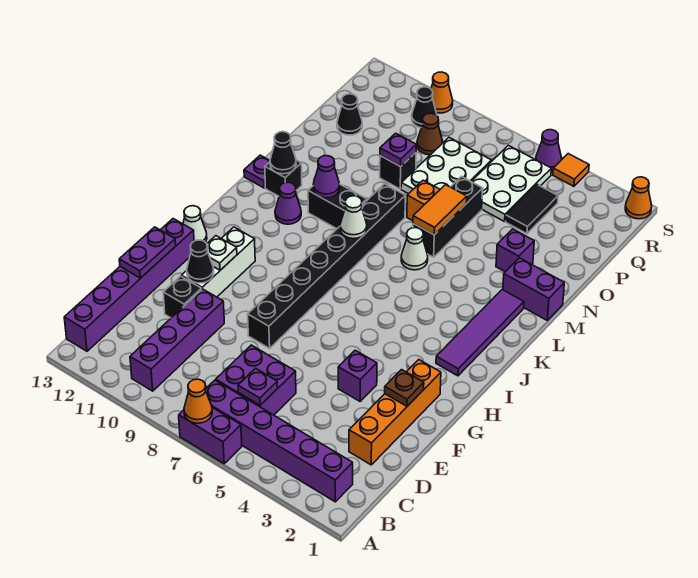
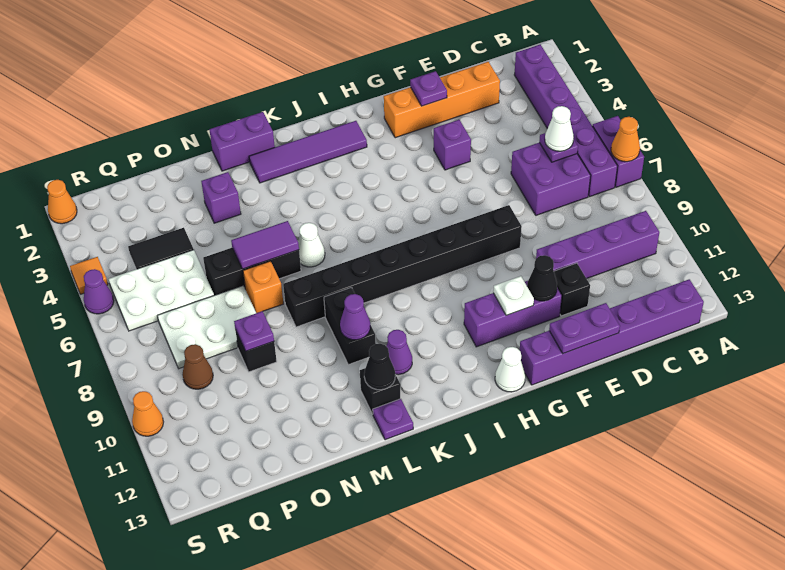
brown plate F2 level 2 -> purple plate F2 level 2
white brick F11:H11 level 1 -> purple brick F11:H11 level 1
white cone K8 level 2 -> white cone C6 level 3
purple brick M1:M2 level 1 -> purple brick L1:M1 level 1
orange tile M6:N6 level 2 -> purple tile M6:N6 level 2
black cone P12 level 1 -> none
black cone R10 level 1 -> none

